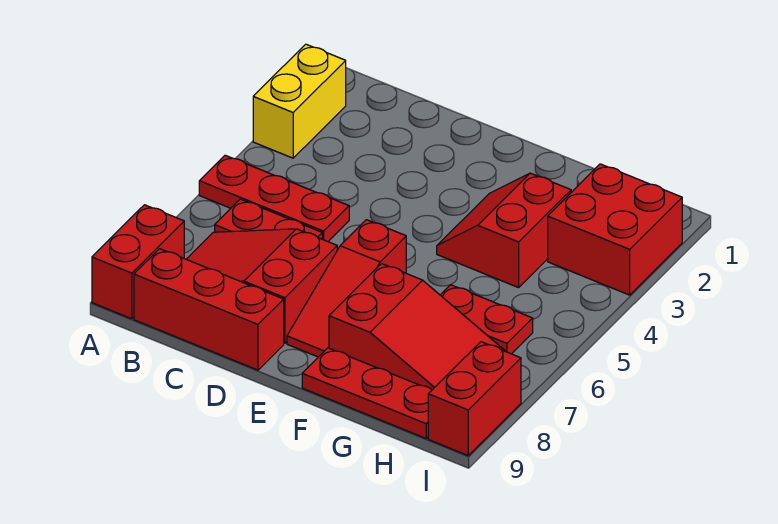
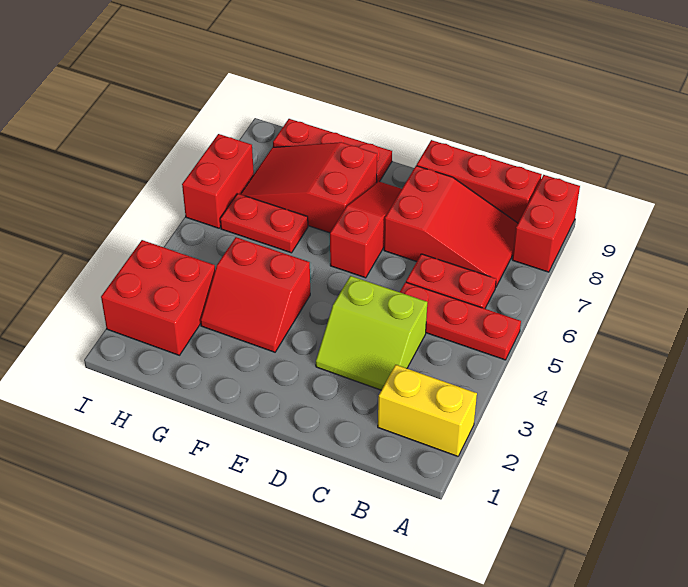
yellow brick A2:A3 level 1 -> yellow brick A2:B2 level 1
none -> lime slope C3:D4 level 1 top 4
red slope F3:G4 level 1 top G -> red slope F3:G4 level 1 top 4
red brick I8:I9 level 1 -> red brick I6:I7 level 1

